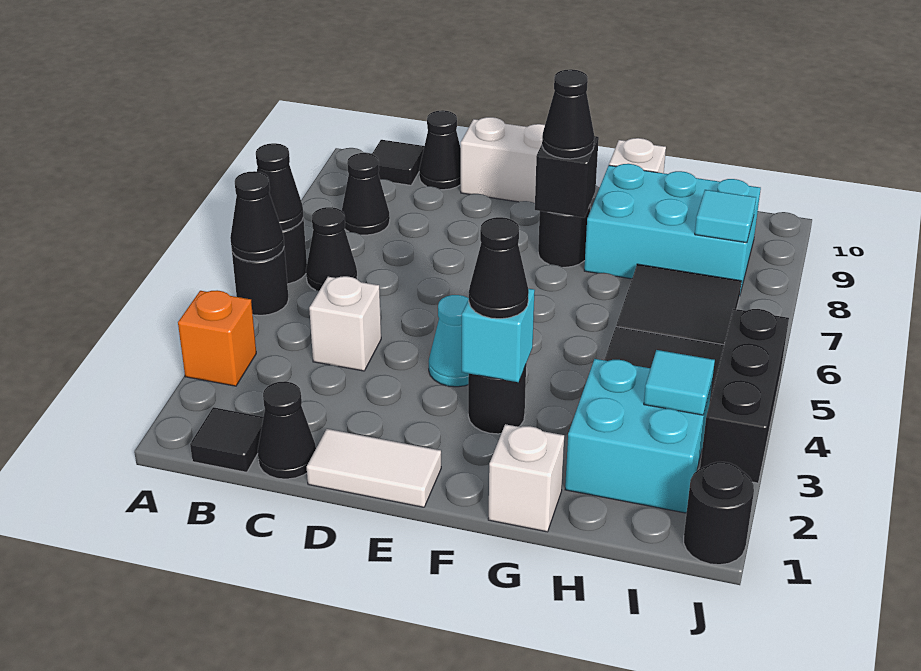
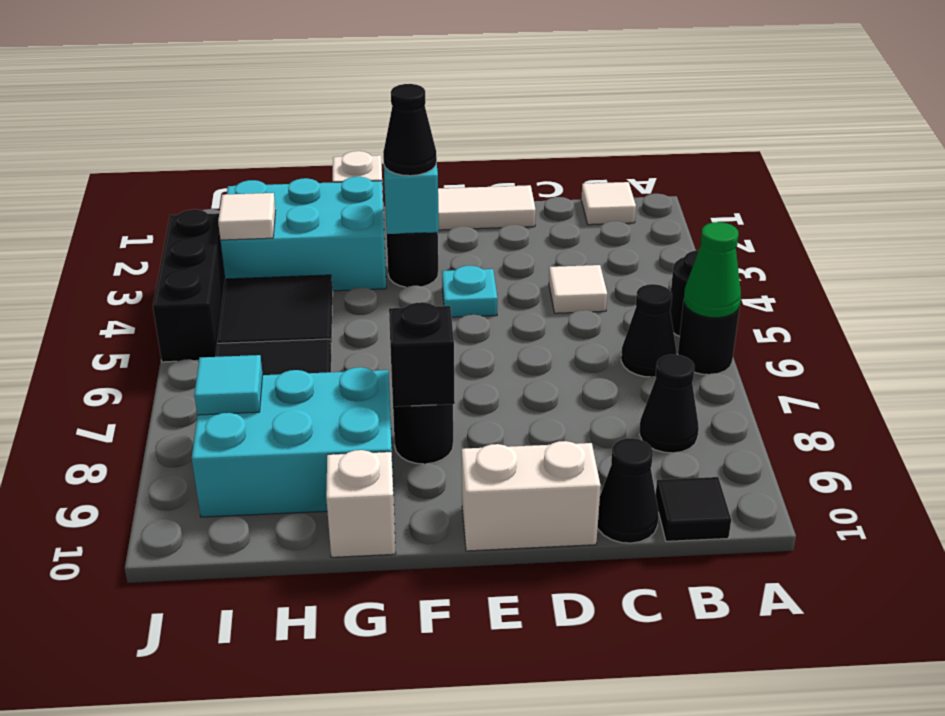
orange brick A3 level 1 -> none
black cone A5 level 2 -> none
black cone A6 level 2 -> green cone A6 level 2
black tile B1 level 1 -> white tile B1 level 1
black cone C1 level 1 -> none
white brick C4 level 1 -> white tile C4 level 1
cyan cone E4 level 1 -> cyan plate E4 level 1
black cone F8 level 3 -> none
cyan brick H2:I3 level 1 -> cyan brick G2:I3 level 1
cyan tile I3 level 2 -> white tile I3 level 2
black round brick J1 level 1 -> none

